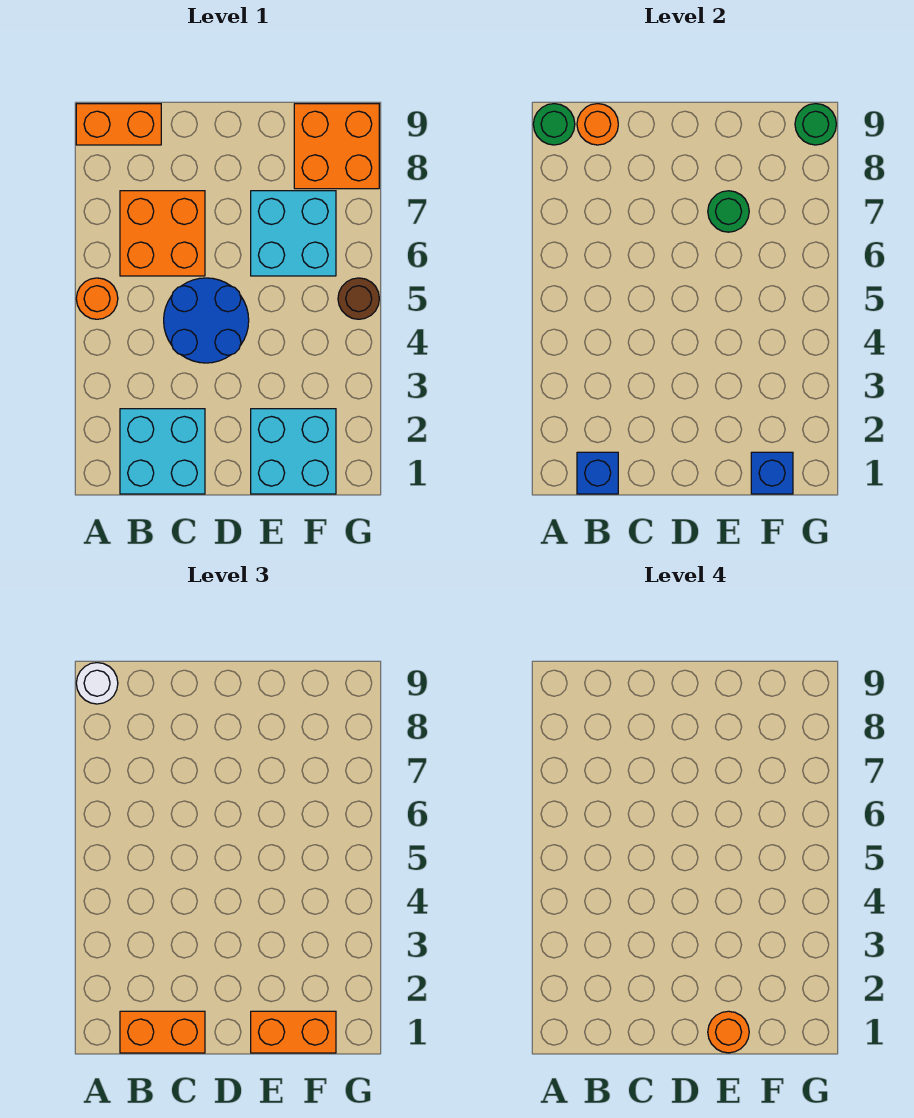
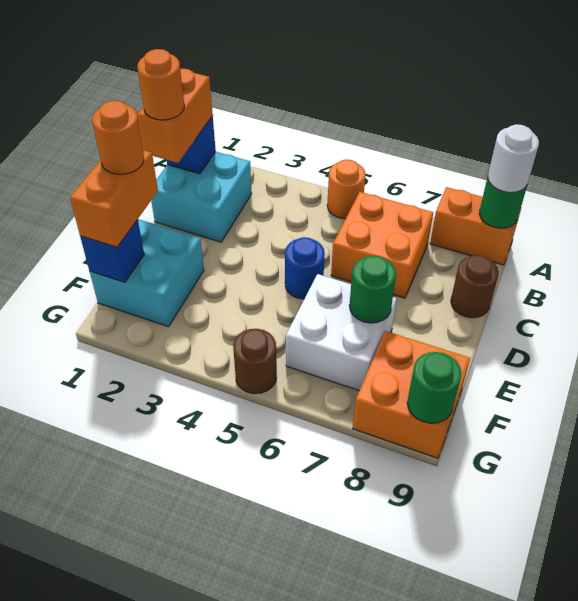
orange brick A9:B9 level 1 -> orange brick A8:A9 level 1
orange round brick B9 level 2 -> orange round brick C1 level 4
blue round brick C4:D5 level 1 -> blue round brick D5 level 1
none -> brown round brick C9 level 1
cyan brick E6:F7 level 1 -> white brick E6:F7 level 1

